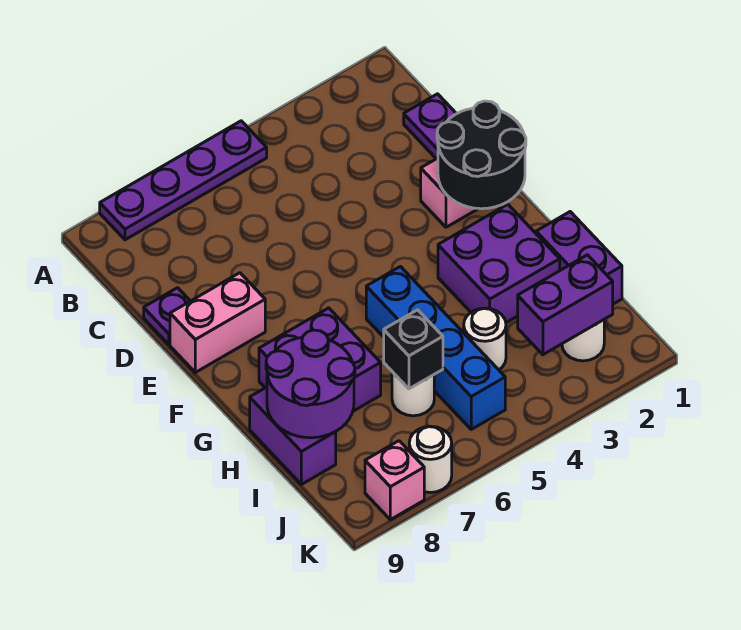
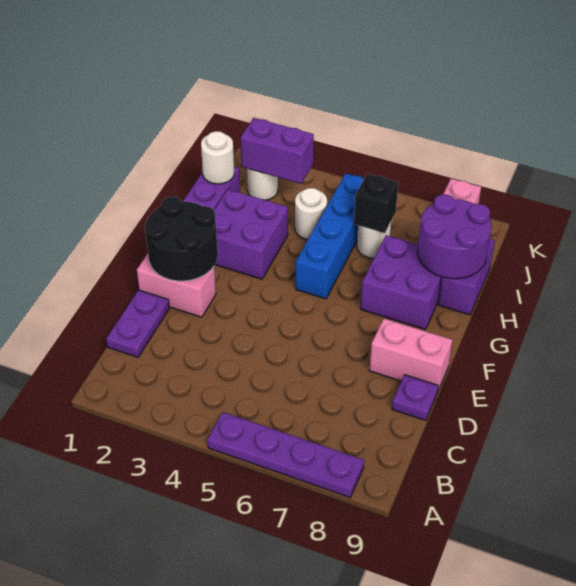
white round brick K7 level 1 -> white round brick I1 level 2

